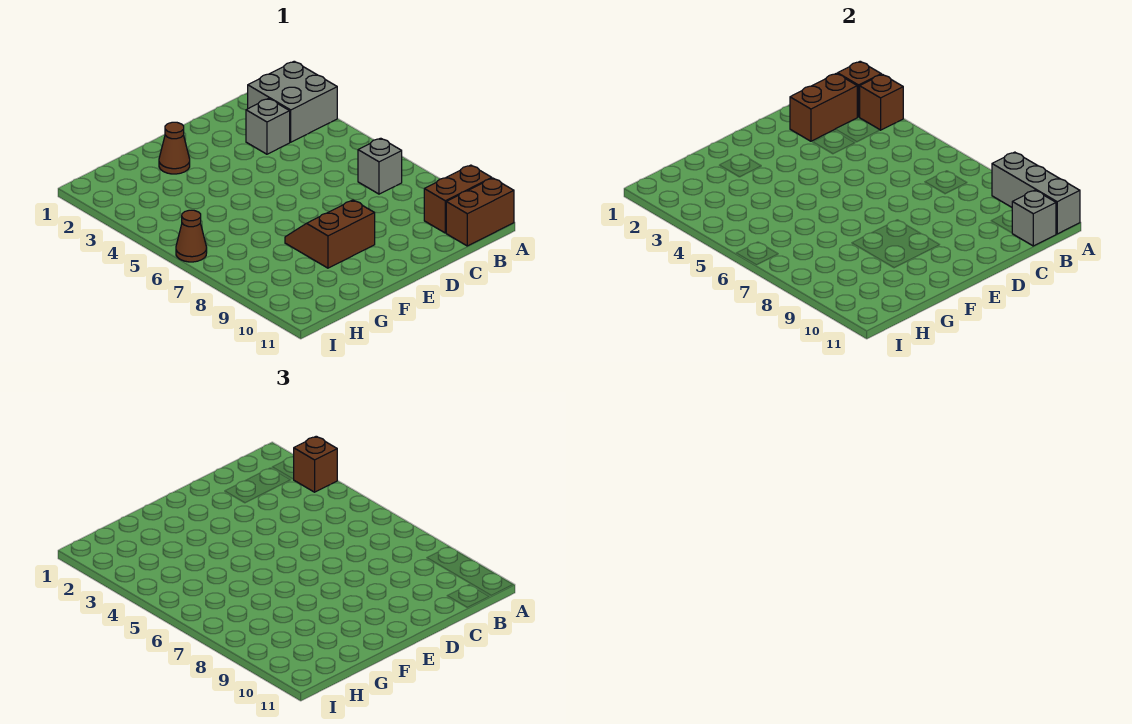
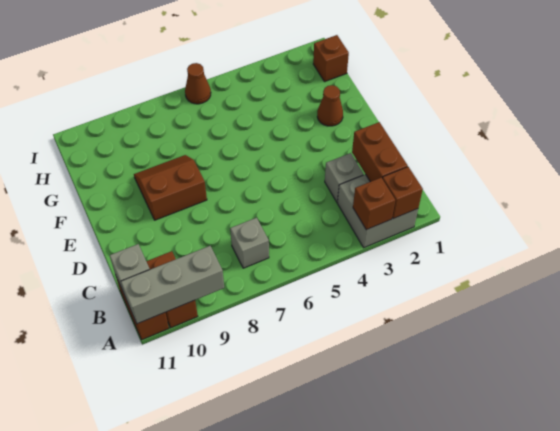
brown brick A3 level 3 -> brown brick H1 level 1
brown slope E8:F9 level 1 top 9 -> brown slope E8:F9 level 1 top E

